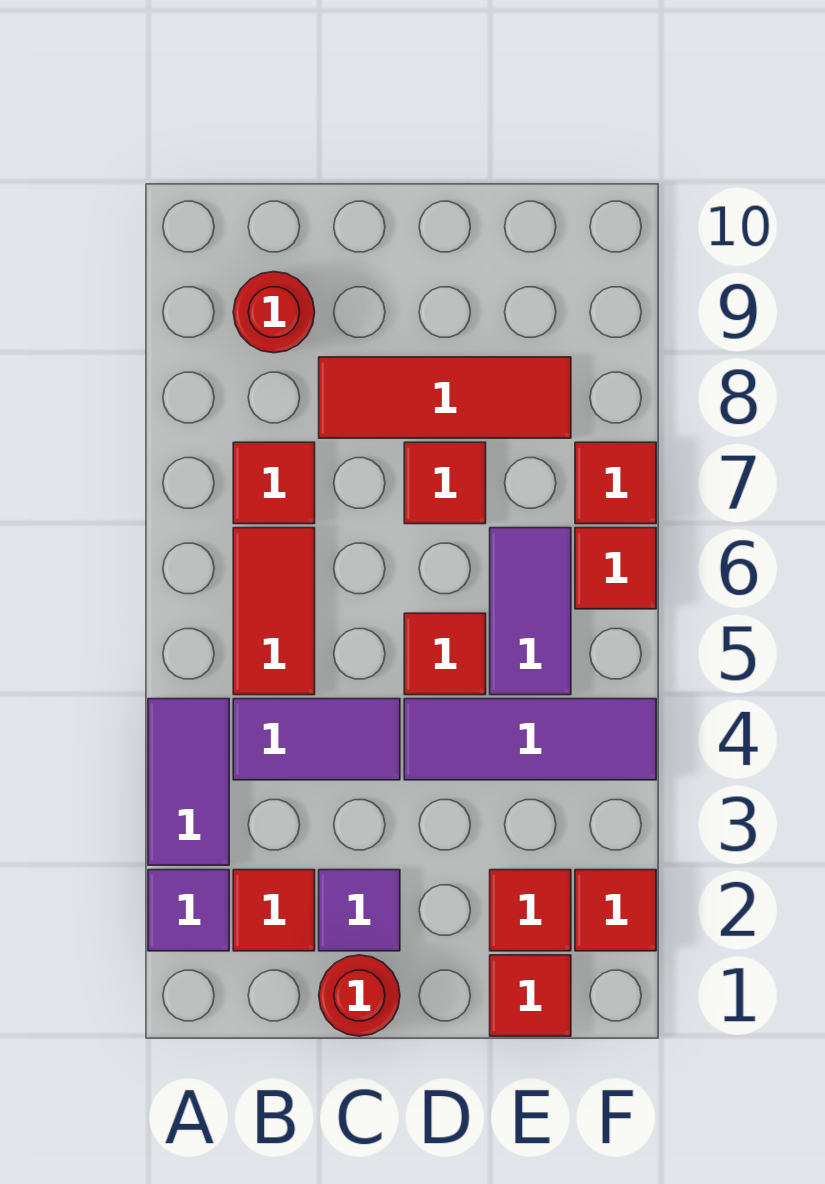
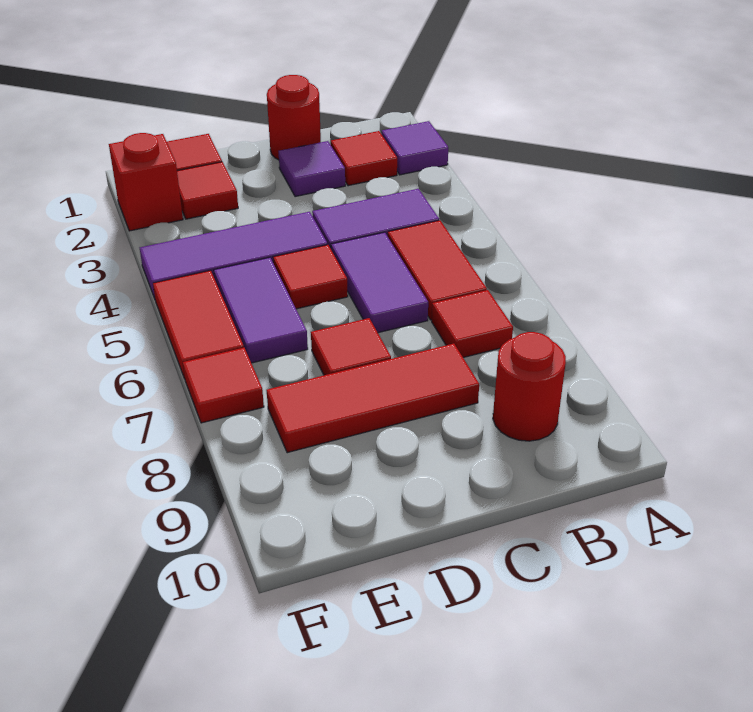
purple tile A3:A4 level 1 -> purple tile C5:C6 level 1
red tile F2 level 1 -> red brick F2 level 1
red tile F6 level 1 -> red tile F5:F6 level 1

